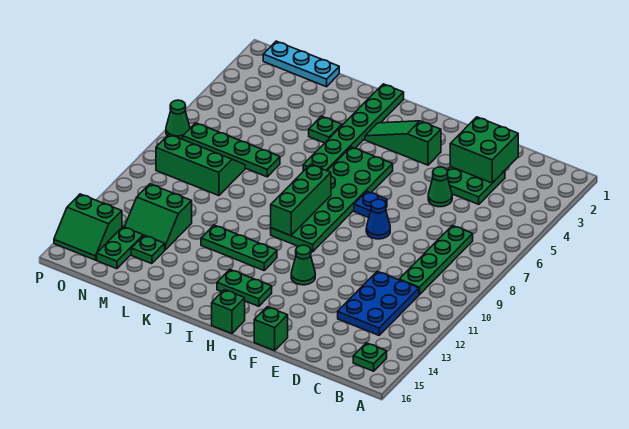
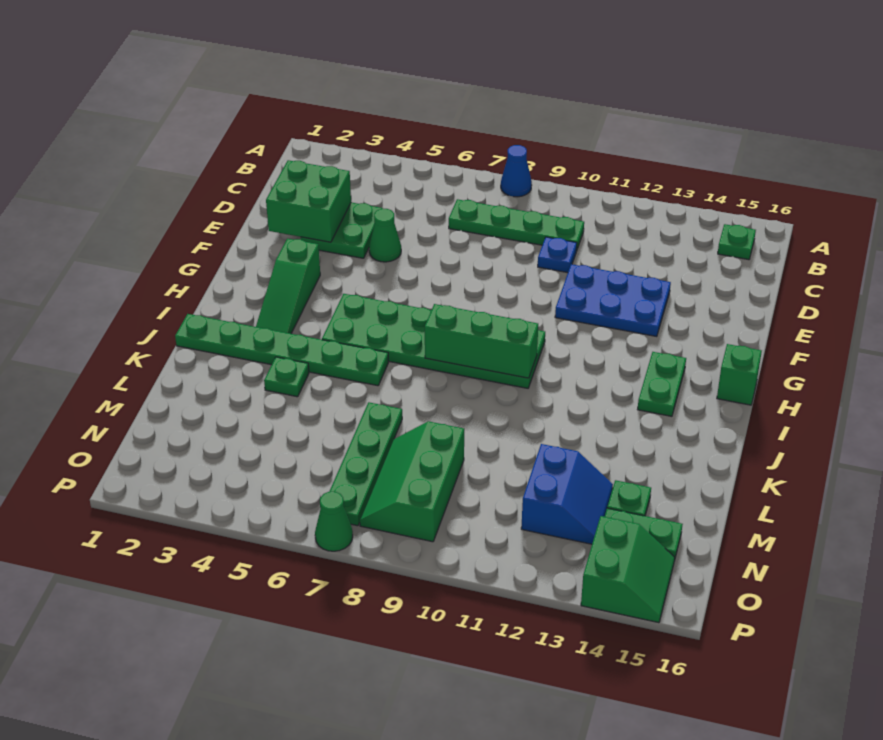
blue plate C11:D13 level 1 -> blue plate E11:F13 level 1
blue cone F8 level 1 -> blue cone A8 level 1
green brick F16 level 1 -> none
blue plate G7 level 1 -> blue plate D10 level 1
green cone G12 level 1 -> none
green plate I12:K12 level 1 -> none
cyan plate M1:O1 level 1 -> none
green slope M12:N13 level 1 top 12 -> blue slope M12:N13 level 1 top 12

